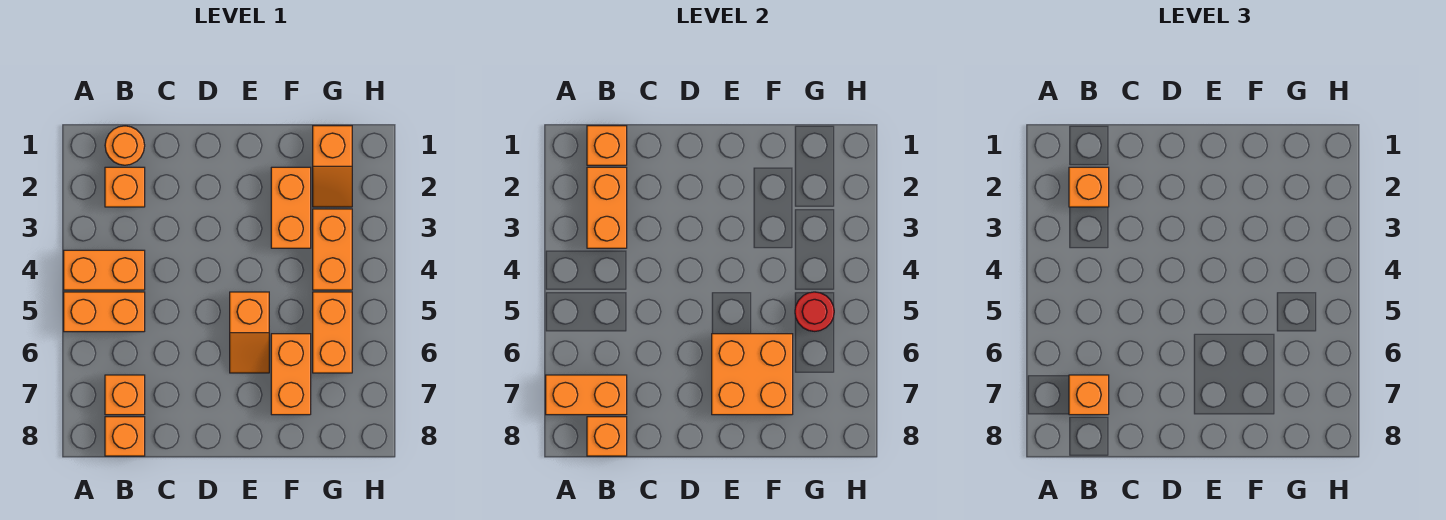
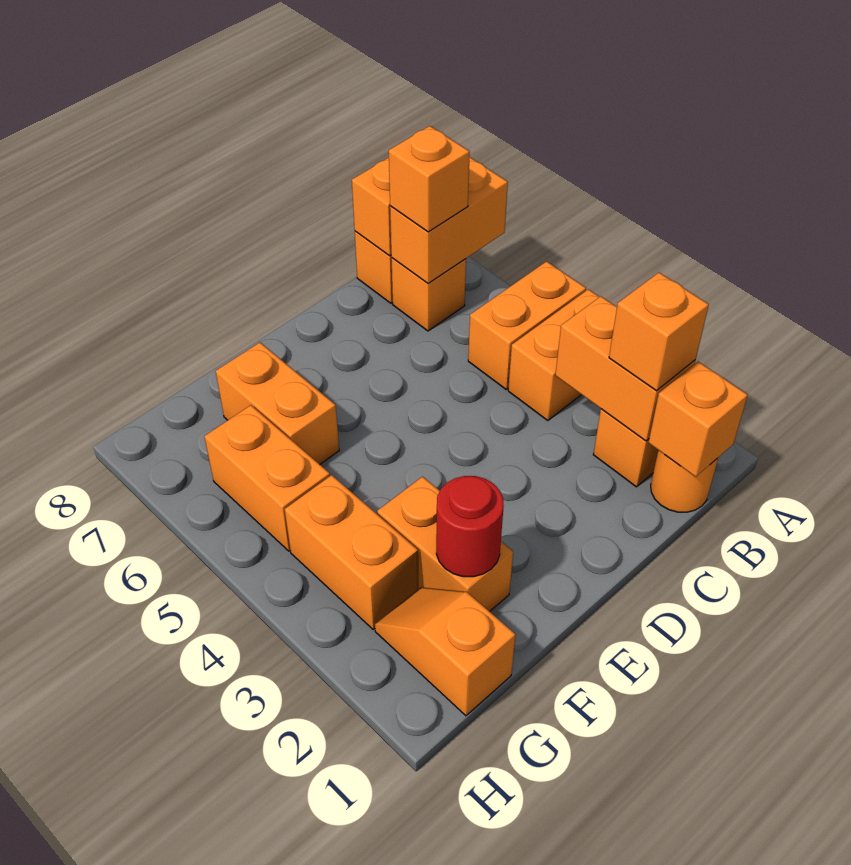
orange slope E5:E6 level 1 top 5 -> none
orange brick E6:F7 level 2 -> none
red round brick G5 level 2 -> red round brick F2 level 2

